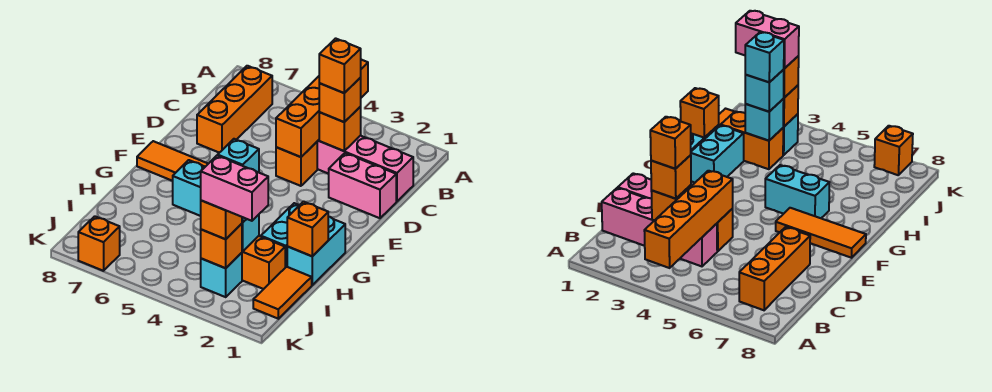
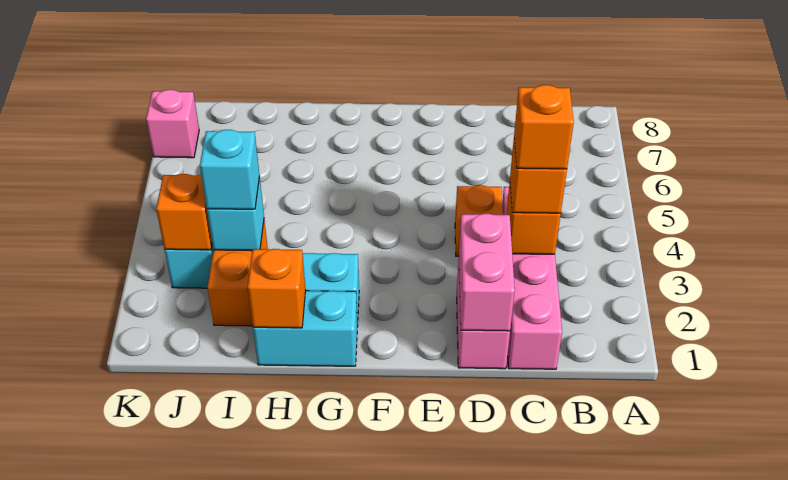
orange brick A4:D4 level 2 -> none
orange brick B7:D7 level 1 -> none
orange tile F6:F8 level 1 -> none
cyan brick G5:G6 level 1 -> none
orange tile I1:J1 level 1 -> none
cyan brick I3 level 4 -> none
pink brick J2:J3 level 4 -> pink brick D1:D2 level 2
orange brick J3 level 3 -> none
orange brick K7 level 1 -> pink brick K7 level 1

